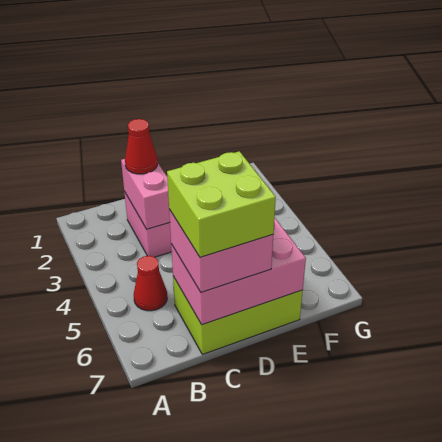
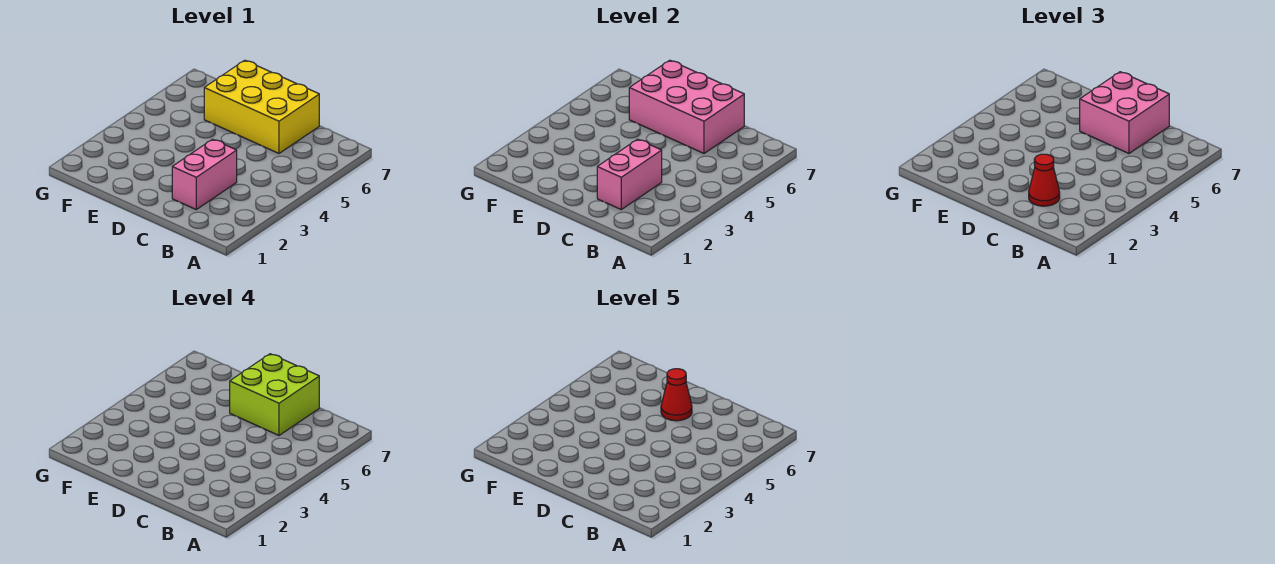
red cone B5 level 1 -> red cone D6 level 5
lime brick C6:E7 level 1 -> yellow brick C6:E7 level 1

